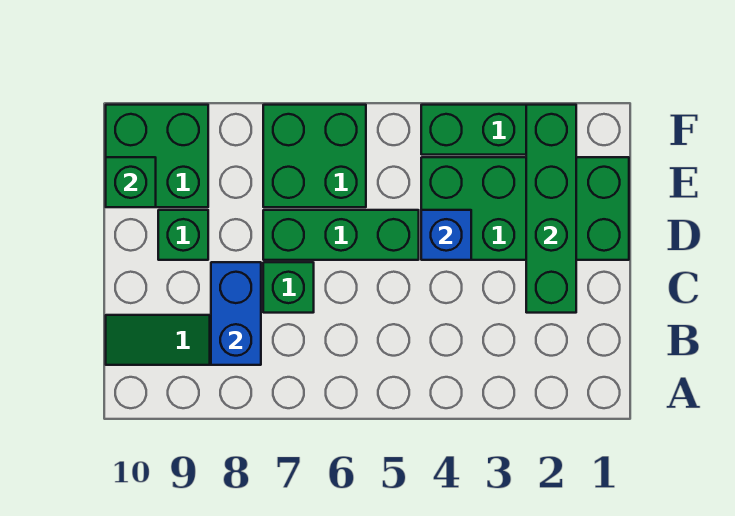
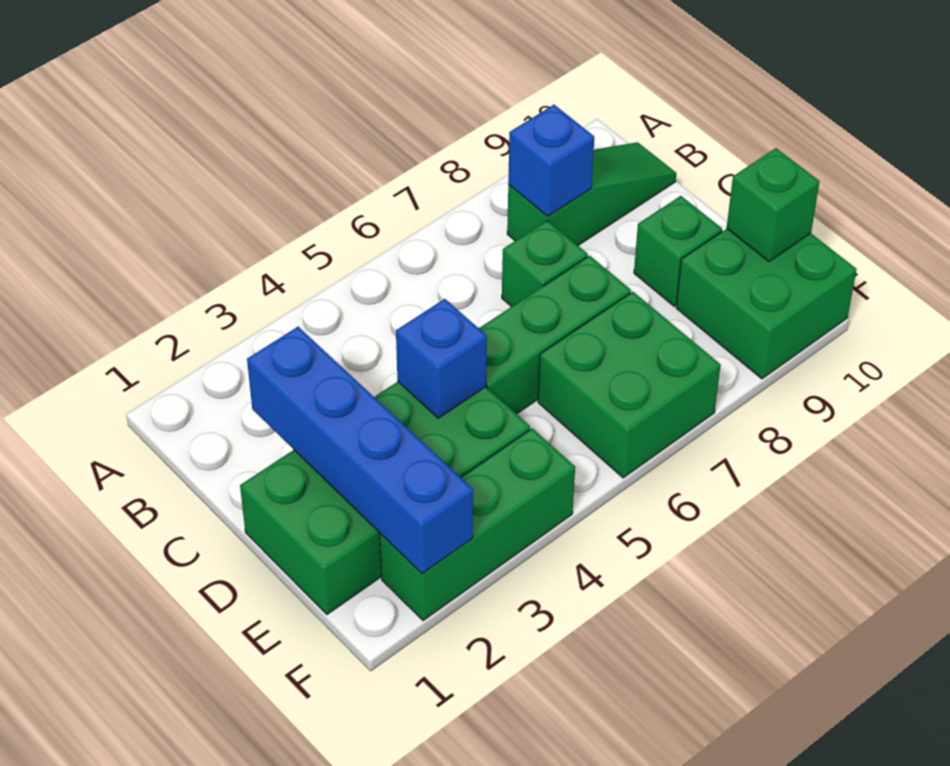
blue brick B8:C8 level 2 -> blue brick B8 level 2
green brick C2:F2 level 2 -> blue brick C2:F2 level 2

